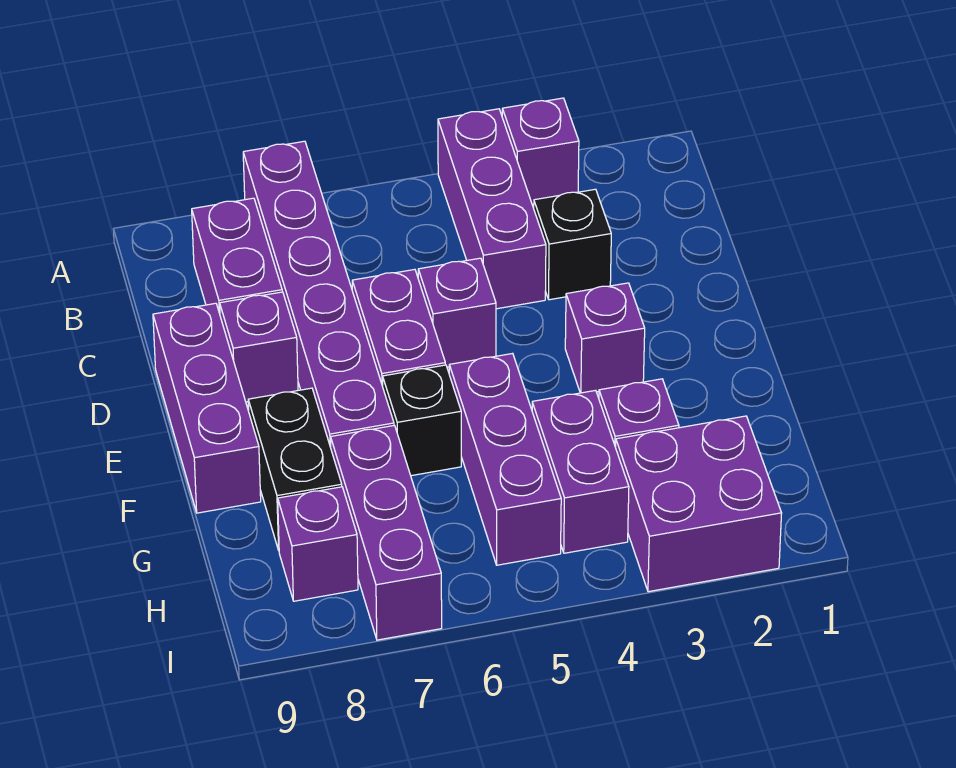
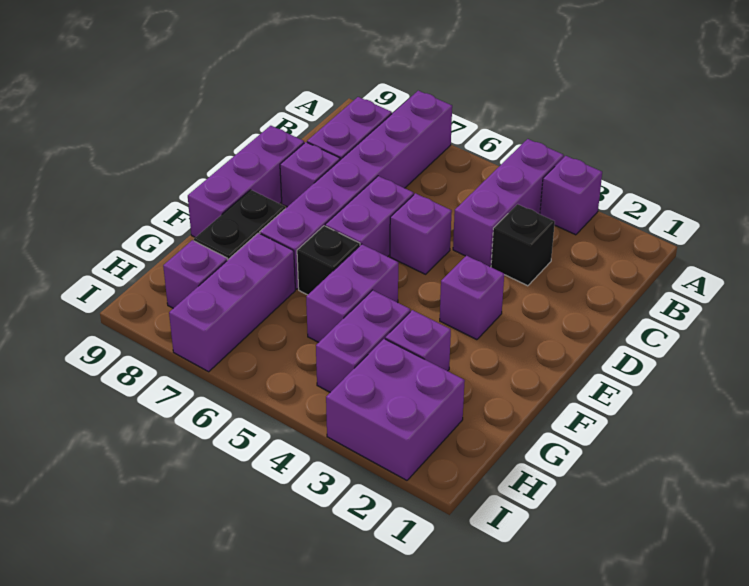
purple brick F5:H5 level 1 -> purple brick F5:G5 level 1

